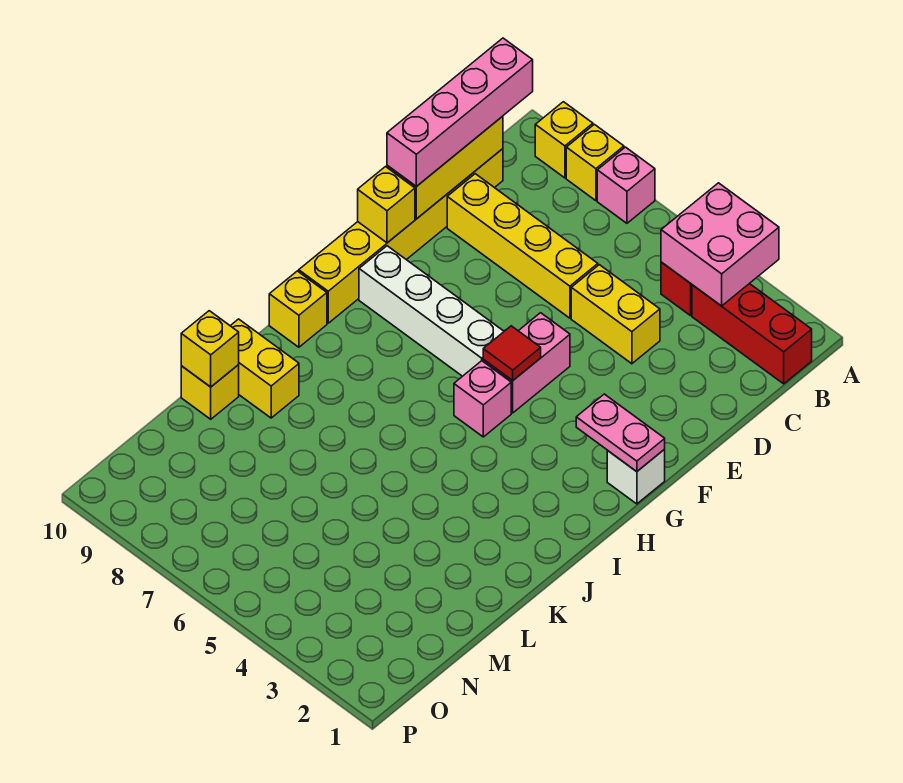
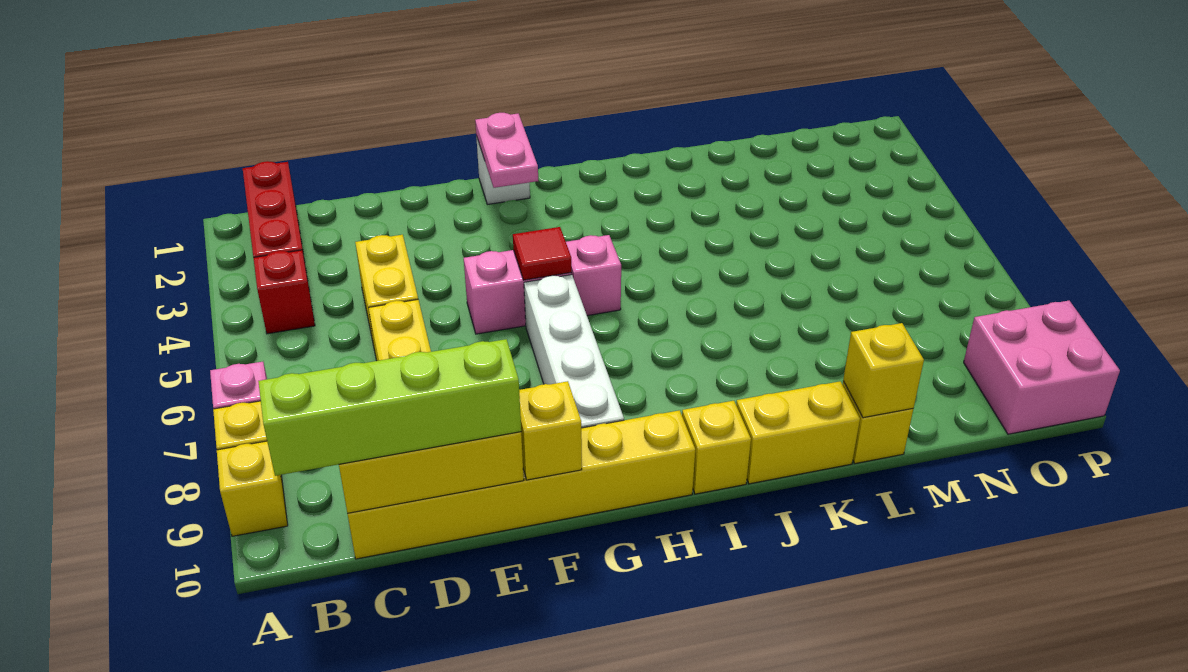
pink brick A3:B4 level 2 -> pink brick O9:P10 level 1
pink brick B10:E10 level 3 -> lime brick B10:E10 level 3
yellow brick K9:K10 level 1 -> yellow brick J10:K10 level 1

